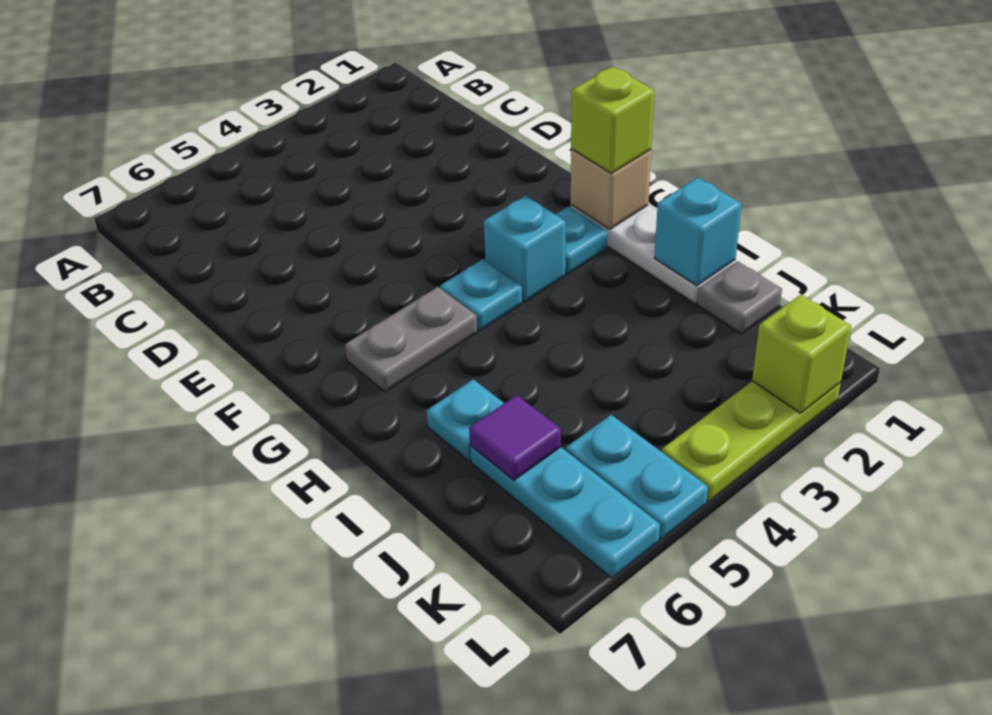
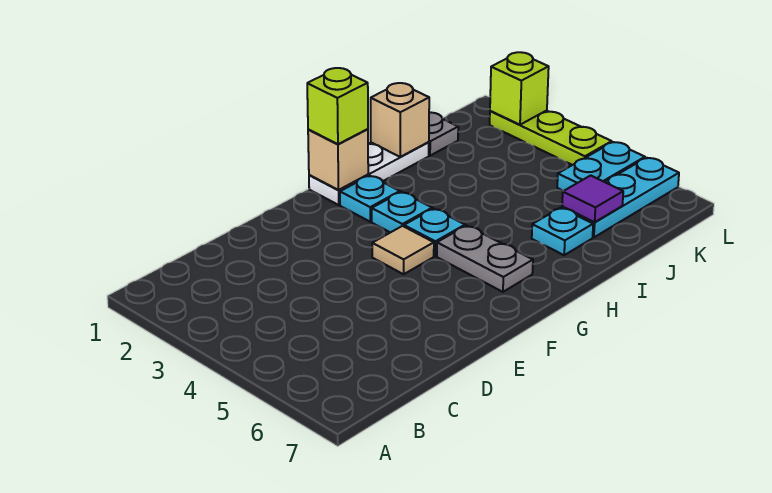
none -> tan tile F4 level 1
cyan brick G3 level 1 -> cyan plate G3 level 1
cyan brick I1 level 2 -> tan brick I1 level 2

